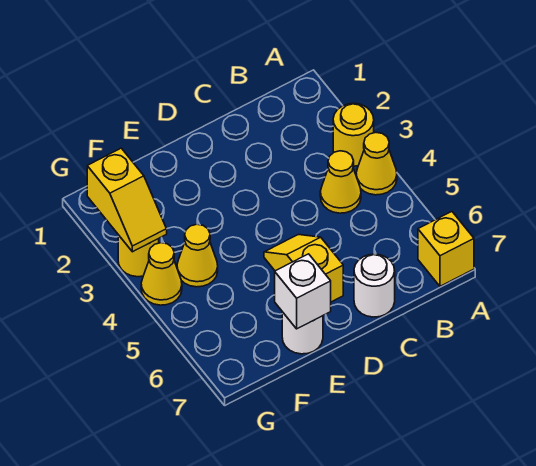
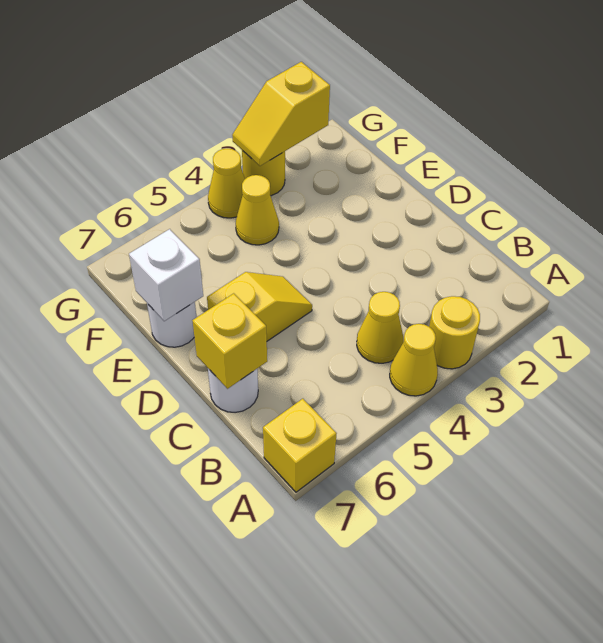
none -> yellow brick C7 level 2

